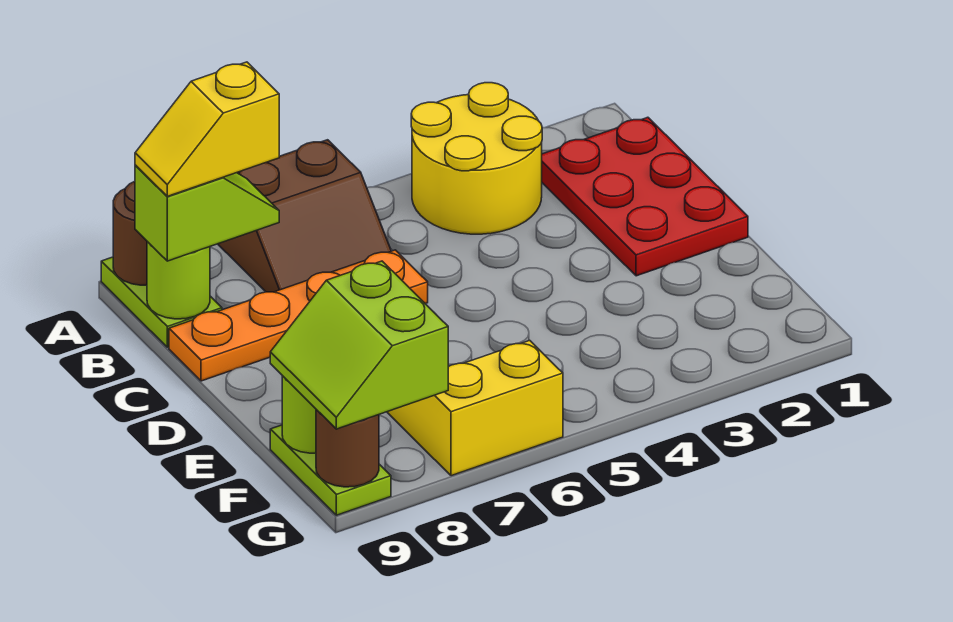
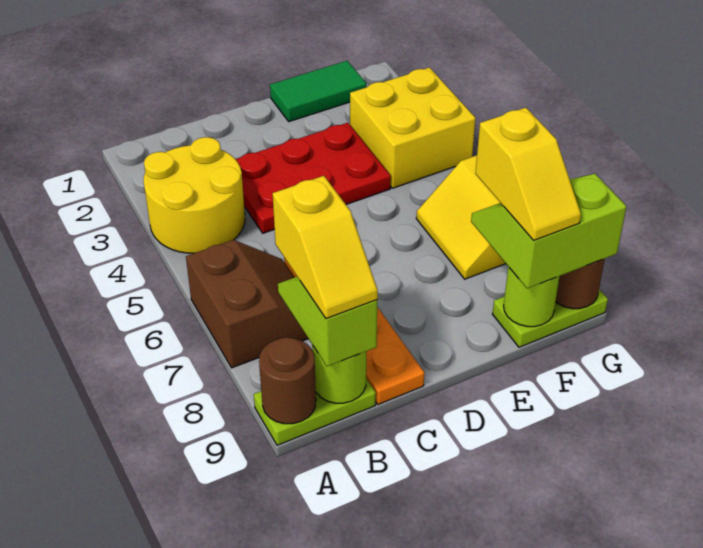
red plate B1:D2 level 1 -> red plate C3:E4 level 1
none -> green tile E1:F1 level 1
none -> yellow brick F3:G4 level 1
lime slope F8:G9 level 3 top 8 -> lime slope F8:G9 level 3 top 9
none -> yellow slope F8:F9 level 4 top 8

